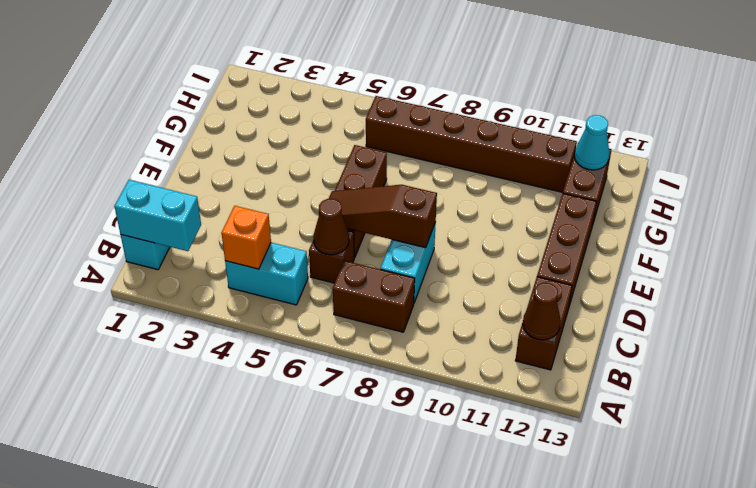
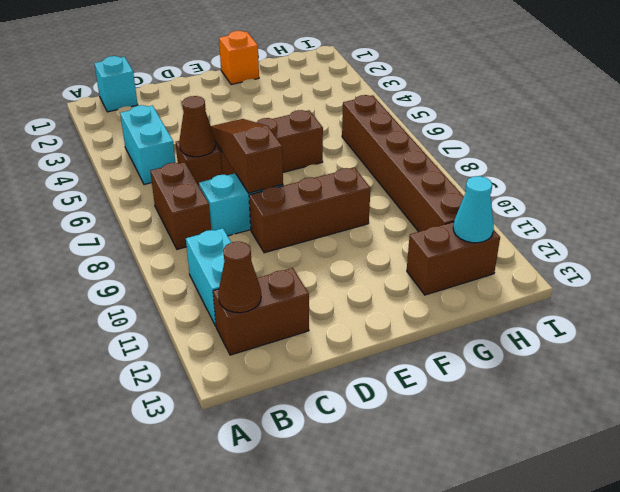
cyan brick B1:B2 level 2 -> cyan brick B10:B11 level 1
orange brick B4 level 2 -> orange brick F1 level 1
brown brick D12:F12 level 1 -> brown brick D9:F9 level 1

